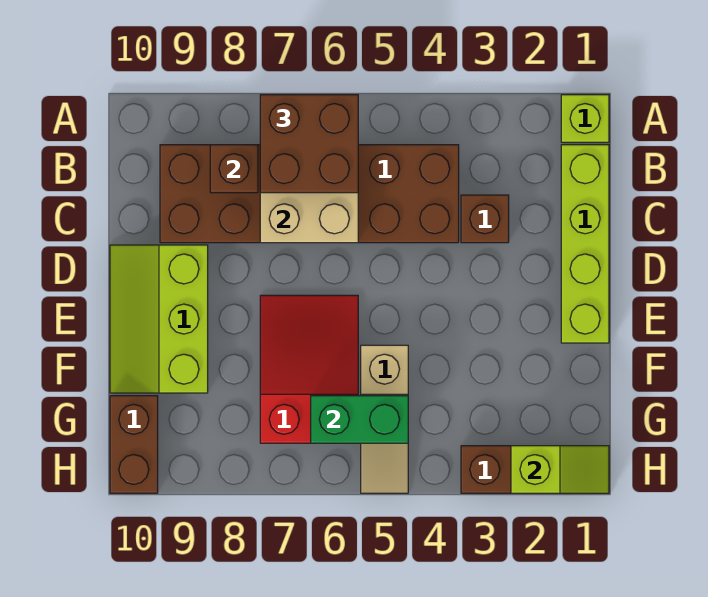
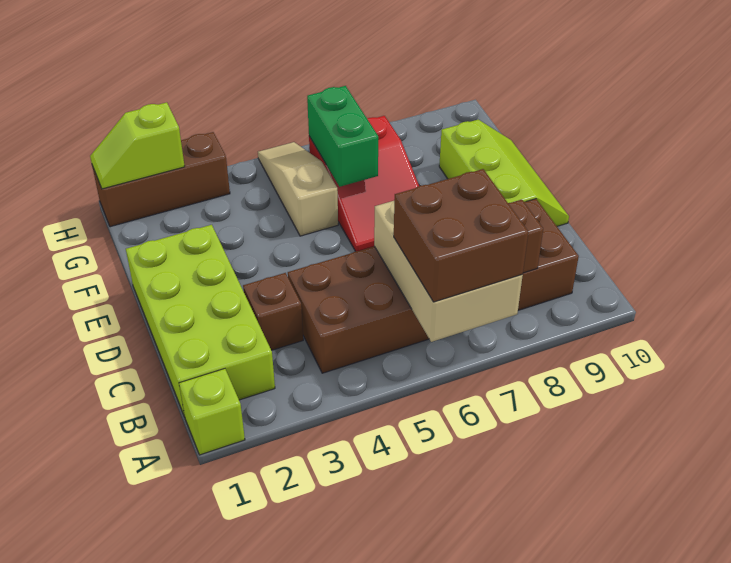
lime brick B1:E1 level 1 -> lime brick B1:E2 level 1
green brick G5:G6 level 2 -> green brick F6:G6 level 2
brown brick G10:H10 level 1 -> none

